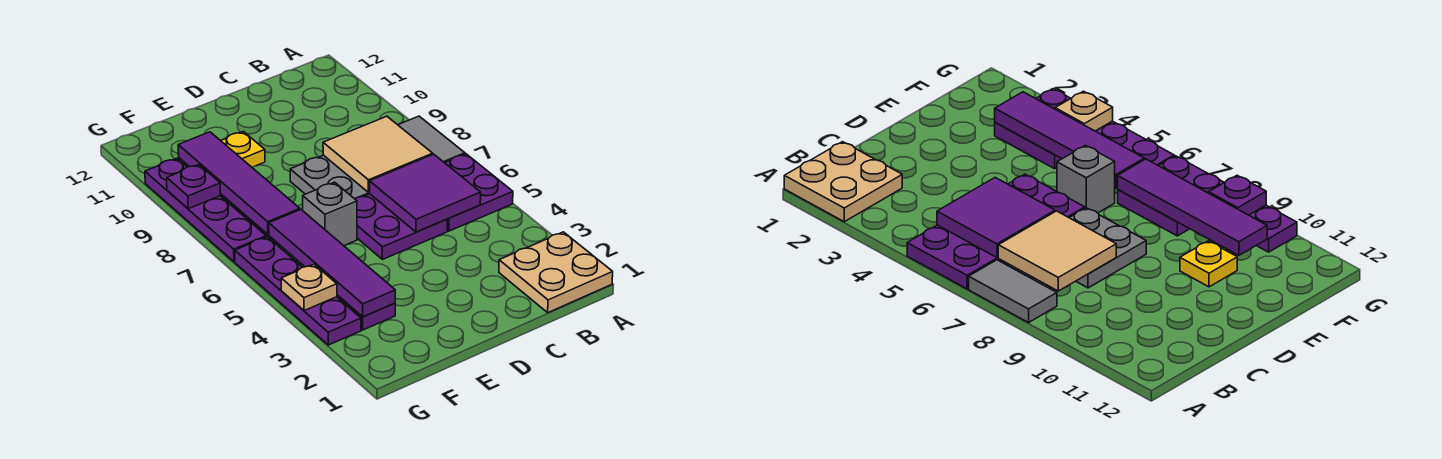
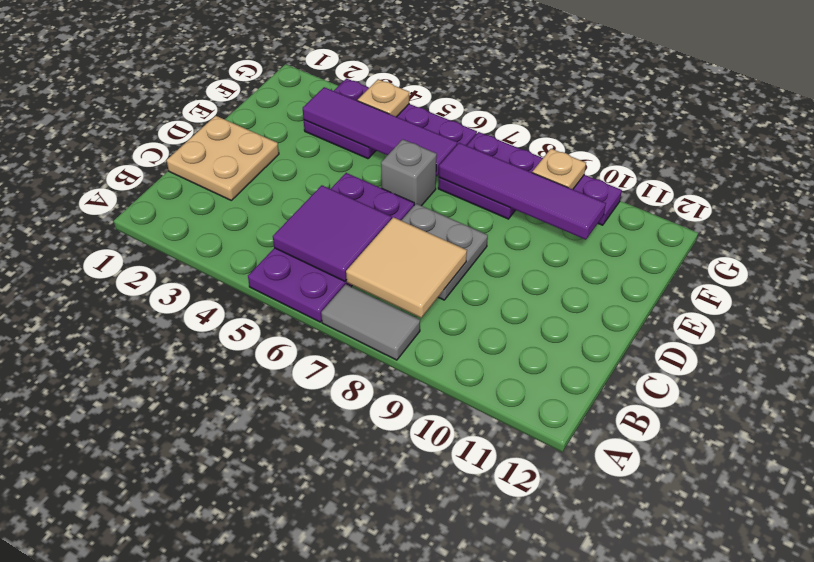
tan plate A1:B2 level 1 -> tan plate C1:D2 level 1
yellow plate E10 level 1 -> none
purple plate G9 level 2 -> tan plate G9 level 2

